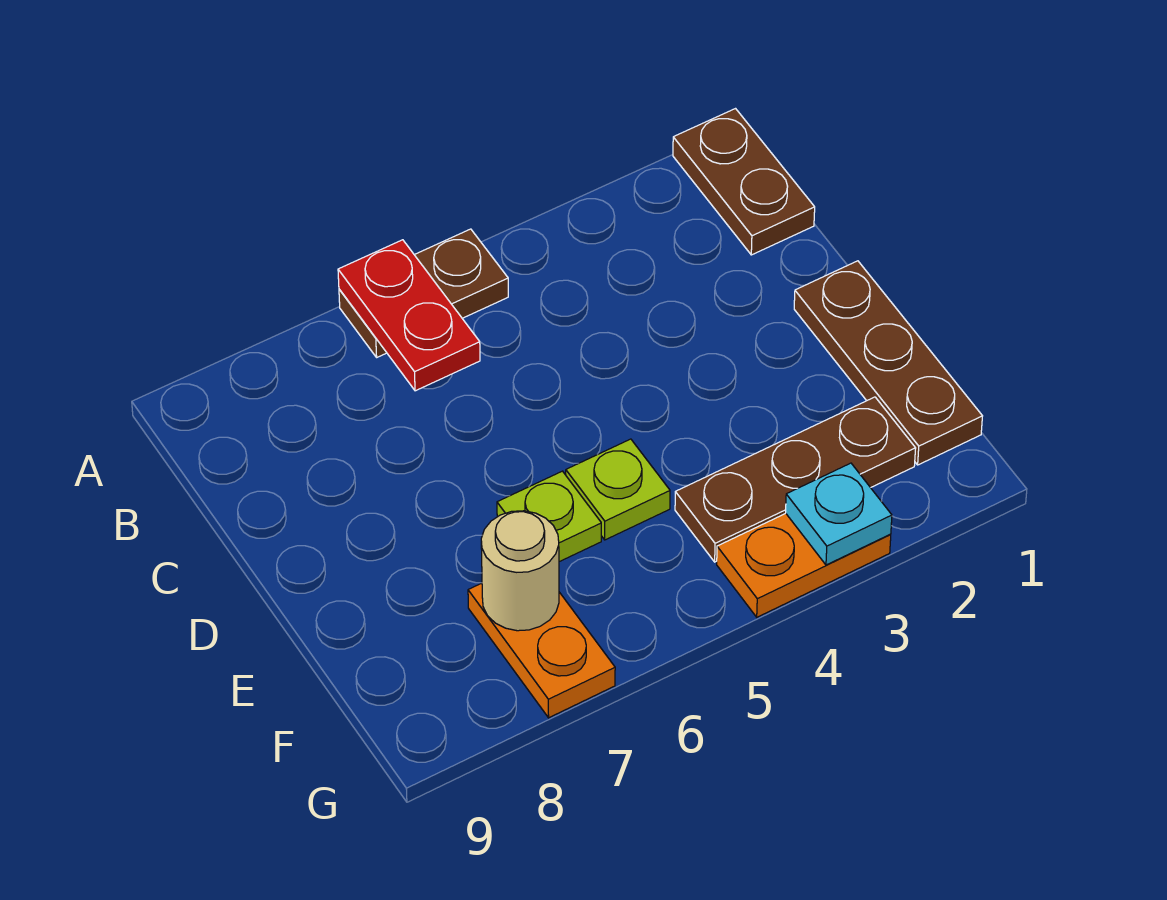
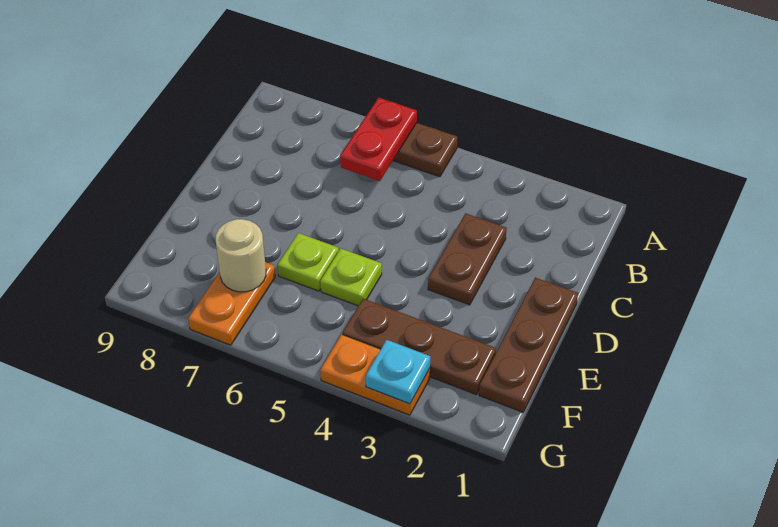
brown plate A1:B1 level 1 -> brown plate C3:D3 level 1

